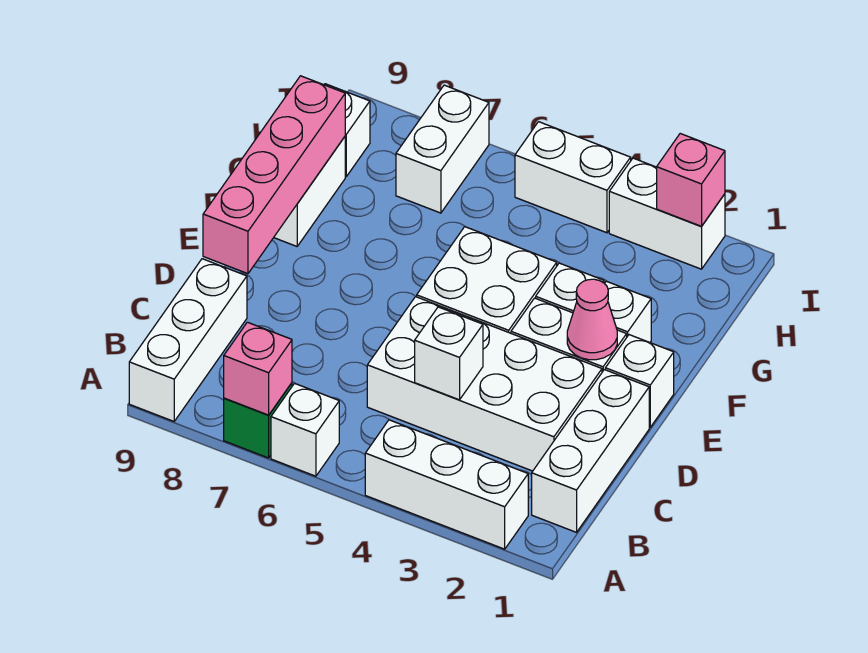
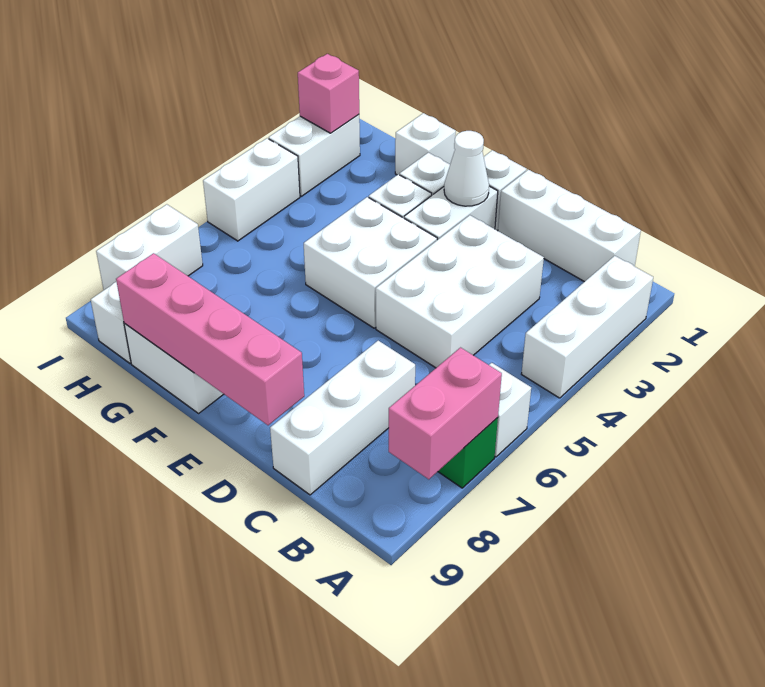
pink brick A7 level 2 -> pink brick A7:A8 level 2
white brick A9:C9 level 1 -> white brick C7:C9 level 1
white brick C2:D5 level 1 -> white brick C3:D5 level 1
white brick C4 level 2 -> white brick G1 level 1
pink cone E2 level 2 -> white cone E2 level 2
white brick H7:I7 level 1 -> white brick I7:I8 level 1

